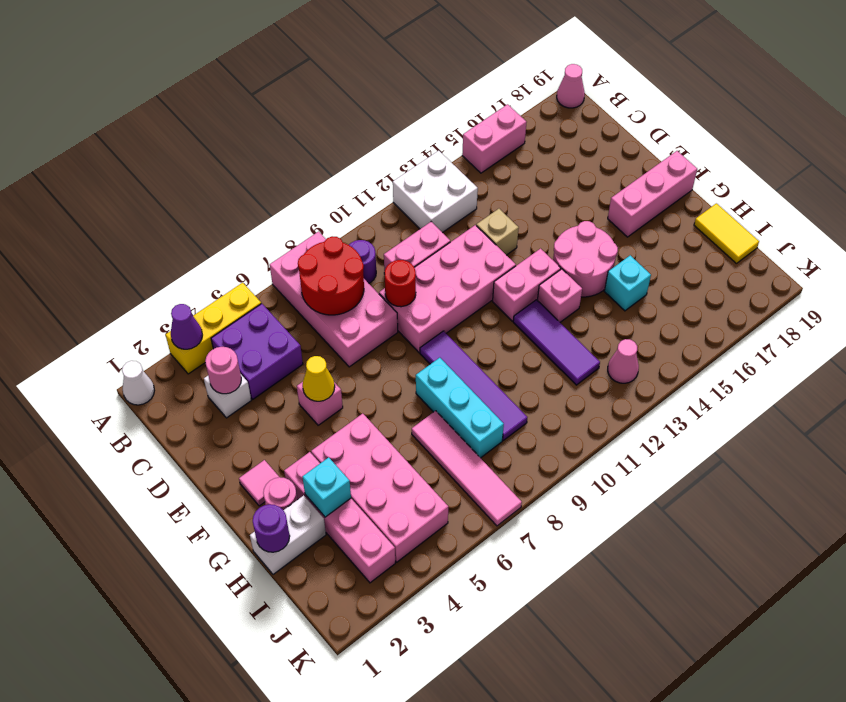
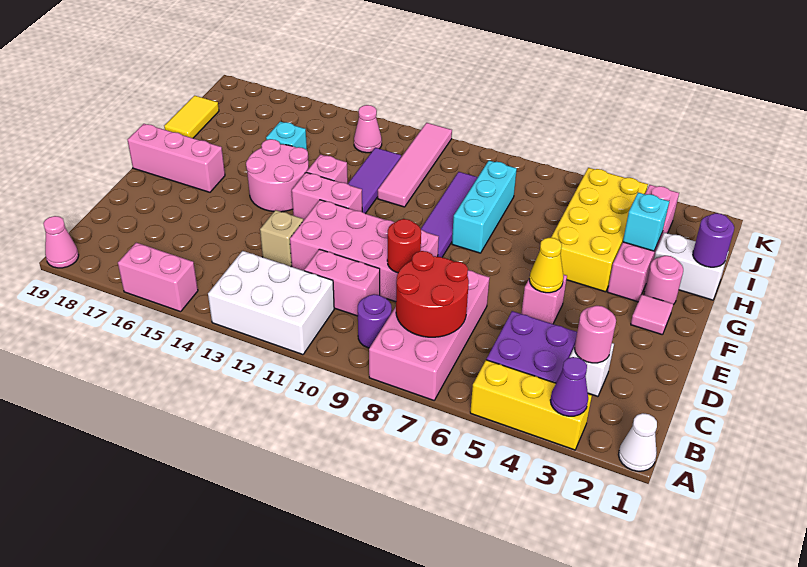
white brick A12:B13 level 1 -> white brick A11:B13 level 1
pink brick G4:J5 level 1 -> yellow brick G4:J5 level 1
pink tile H7:K7 level 1 -> pink tile H11:K11 level 1

